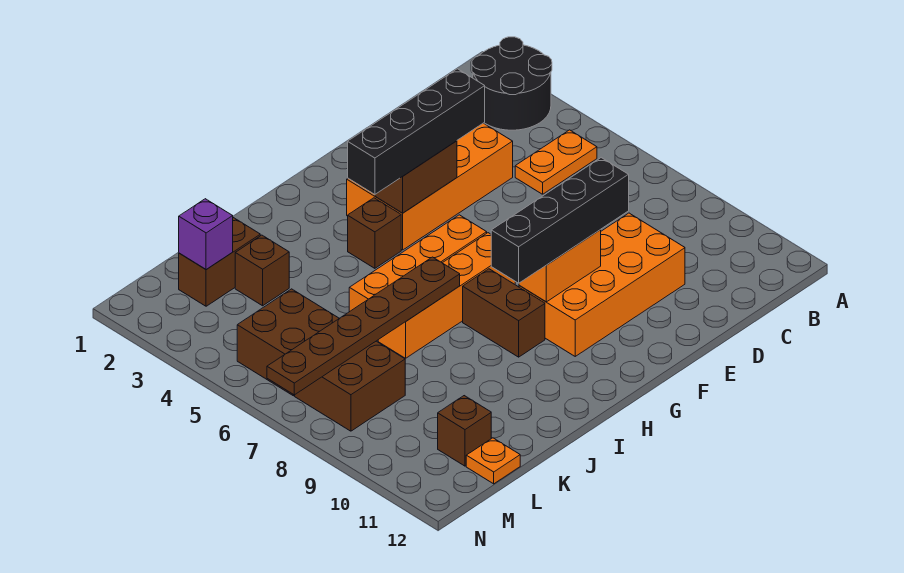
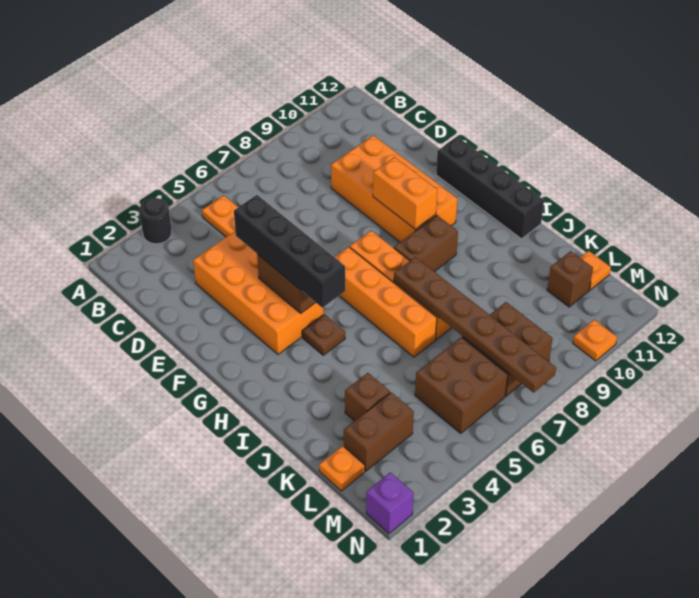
black round brick A2:B3 level 1 -> black round brick A3 level 1
black brick E9:H9 level 3 -> black brick F12:I12 level 1
brown brick H4 level 1 -> brown plate H4 level 1
brown brick K2:L2 level 1 -> brown brick L2:L3 level 1
none -> orange plate L1 level 1
purple brick L2 level 2 -> purple brick N1 level 1
none -> orange plate N10 level 1

